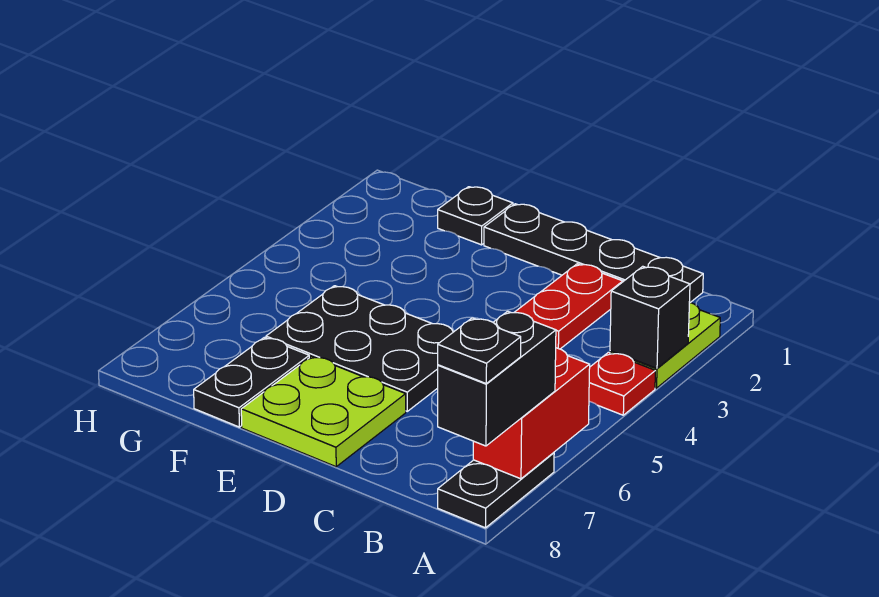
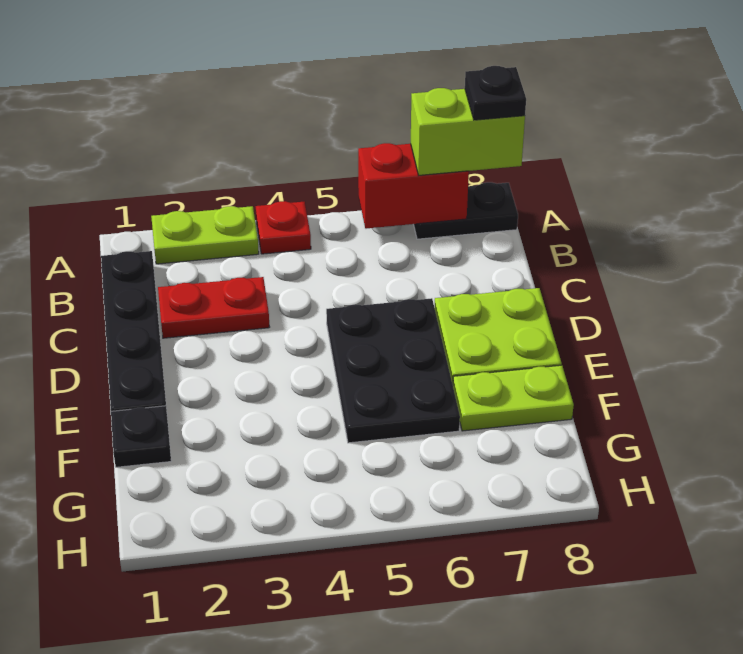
black brick A3 level 2 -> none
black brick A7:A8 level 3 -> lime brick A7:A8 level 3
black plate F7:F8 level 1 -> lime plate F7:F8 level 1

